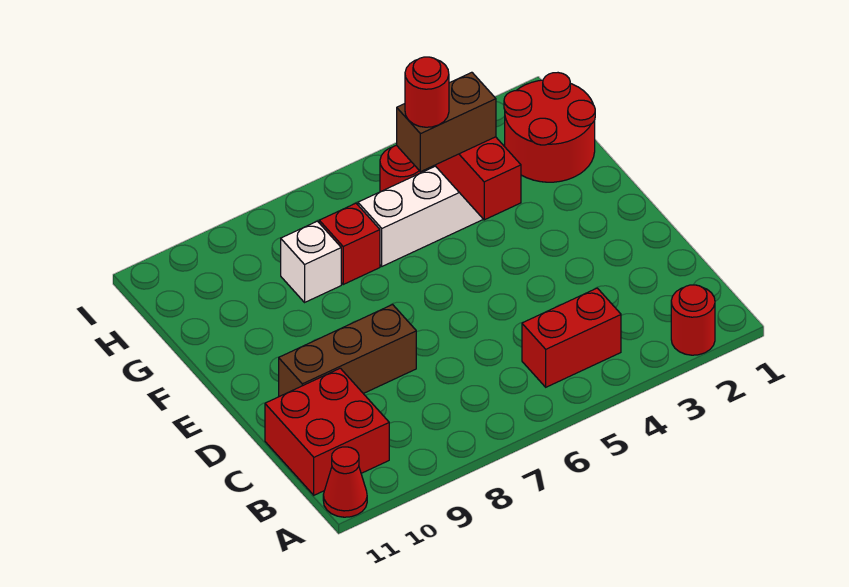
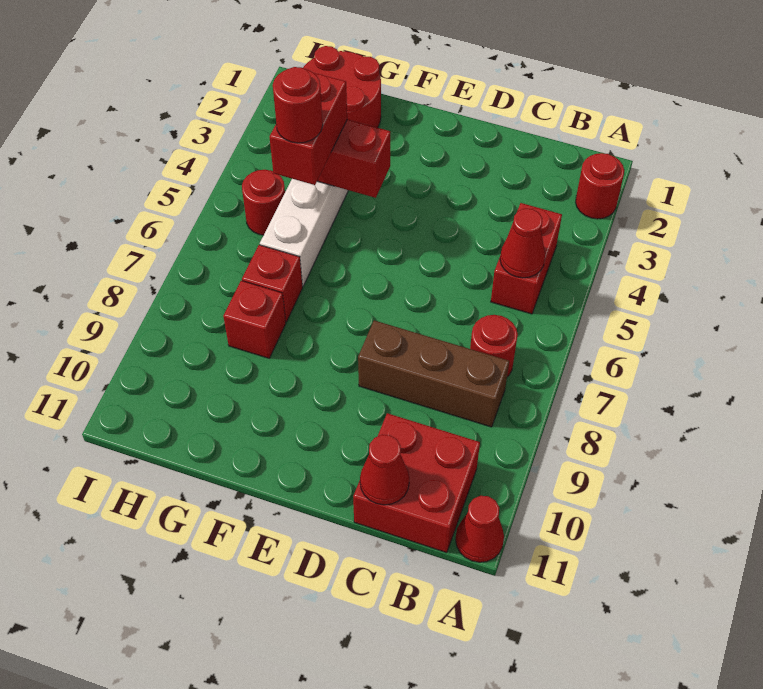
none -> red cone B5 level 2
none -> red round brick B7 level 1
none -> red cone C11 level 2
brown brick D8:D10 level 1 -> brown brick B8:D8 level 1
brown brick G4:G5 level 3 -> red brick G4:G5 level 3
white brick G8 level 1 -> red brick G8 level 1

